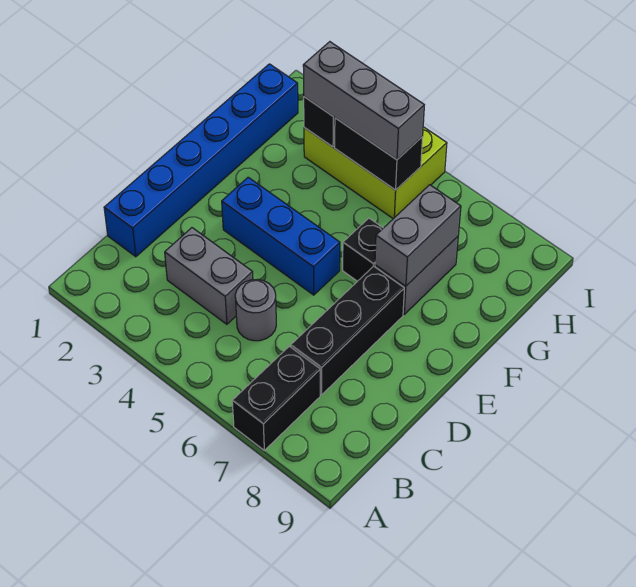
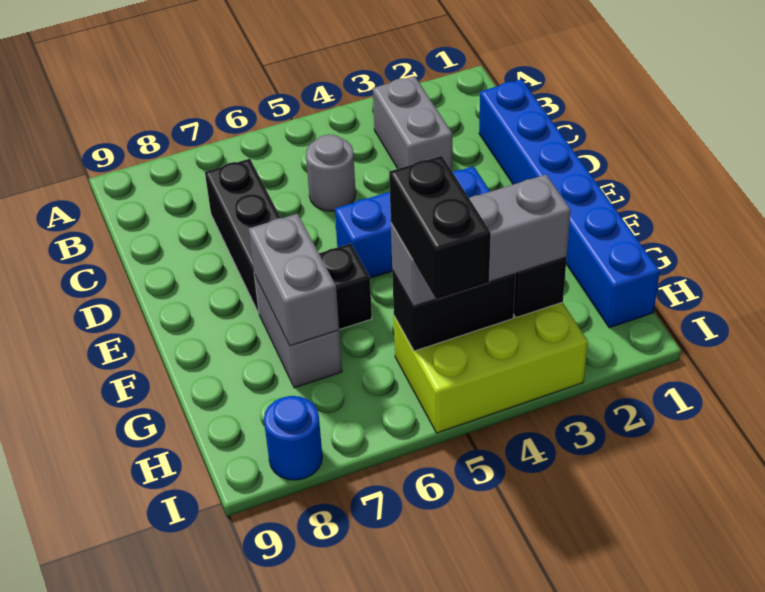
black brick A7:B7 level 1 -> black brick H5:I5 level 4
grey brick C3:C4 level 1 -> grey brick B3:C3 level 1
none -> blue round brick I8 level 1

